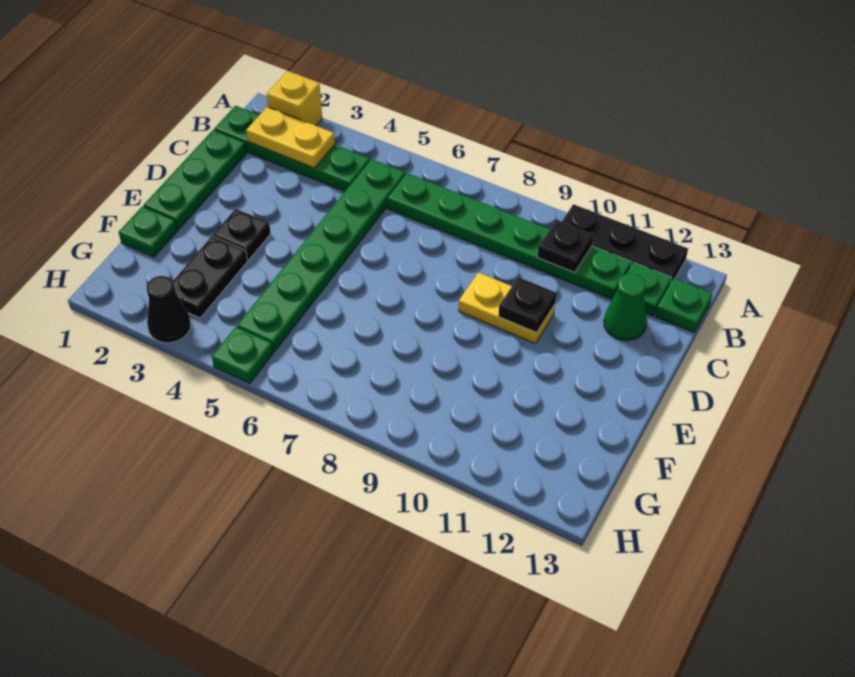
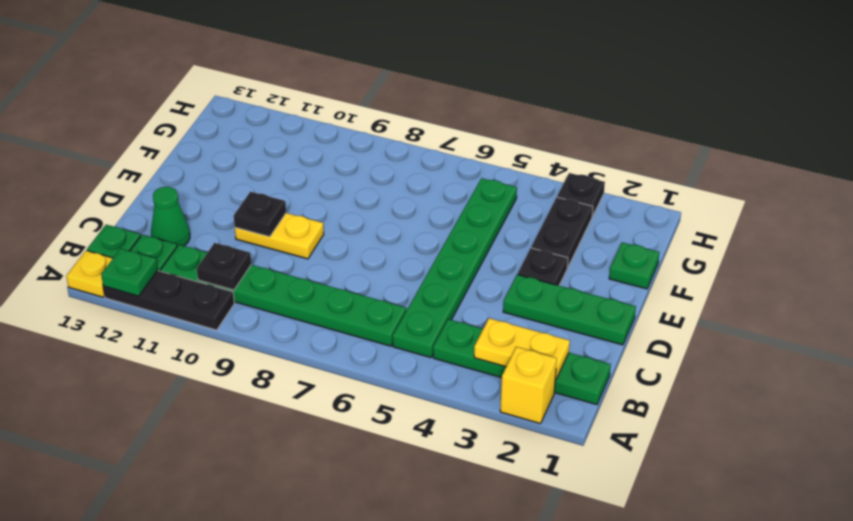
none -> yellow plate A13 level 1
green plate C1:E1 level 1 -> green plate D1:D3 level 1
black cone H3 level 1 -> black plate H3 level 1
green plate H5 level 1 -> green plate A12 level 2

